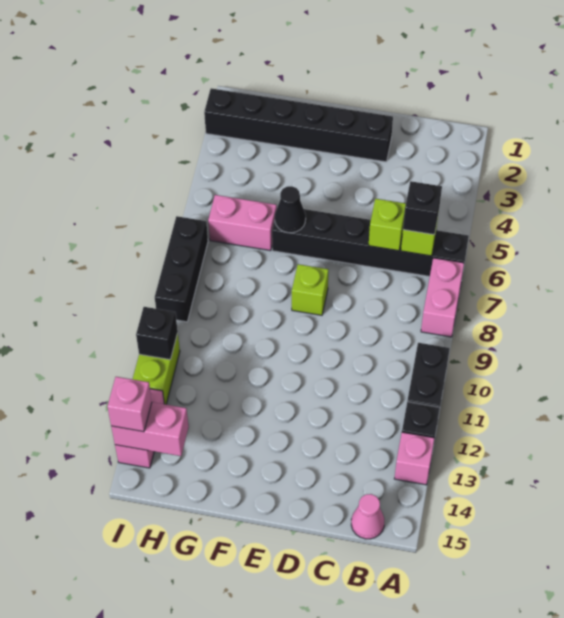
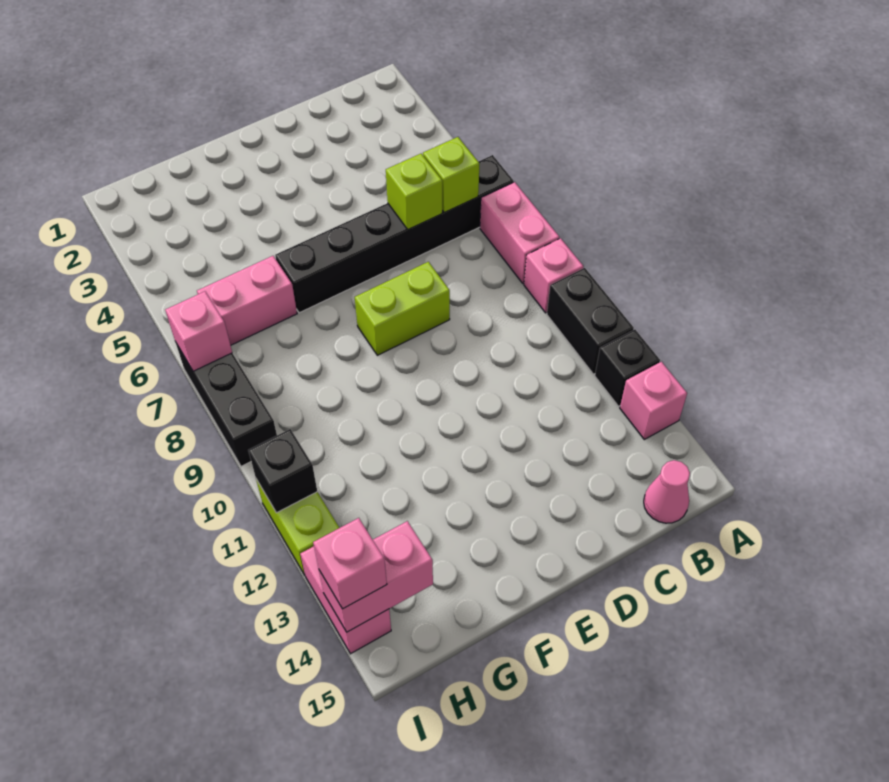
none -> pink brick A9 level 1
black brick B6 level 3 -> none
black brick D2:I2 level 1 -> none
lime brick E8 level 1 -> lime brick D8:E8 level 1
black cone F6 level 2 -> none
none -> pink brick I7 level 2

